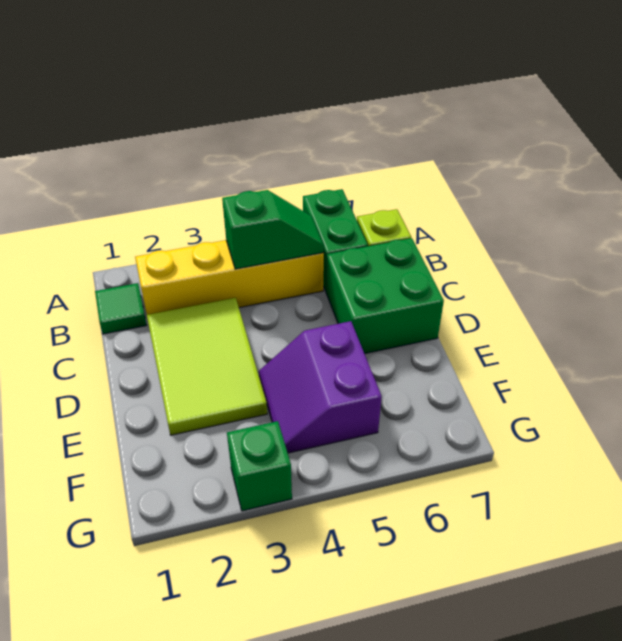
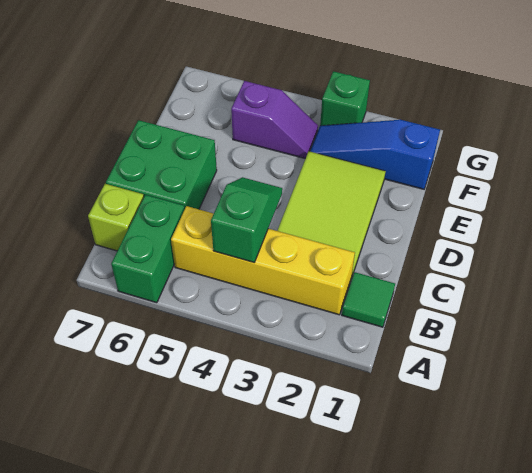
green slope B4:B5 level 2 top 4 -> green slope B4:C4 level 2 top B
purple slope E4:F5 level 1 top 5 -> purple slope F4:F5 level 1 top 5
none -> blue slope F1:F3 level 1 top 1

